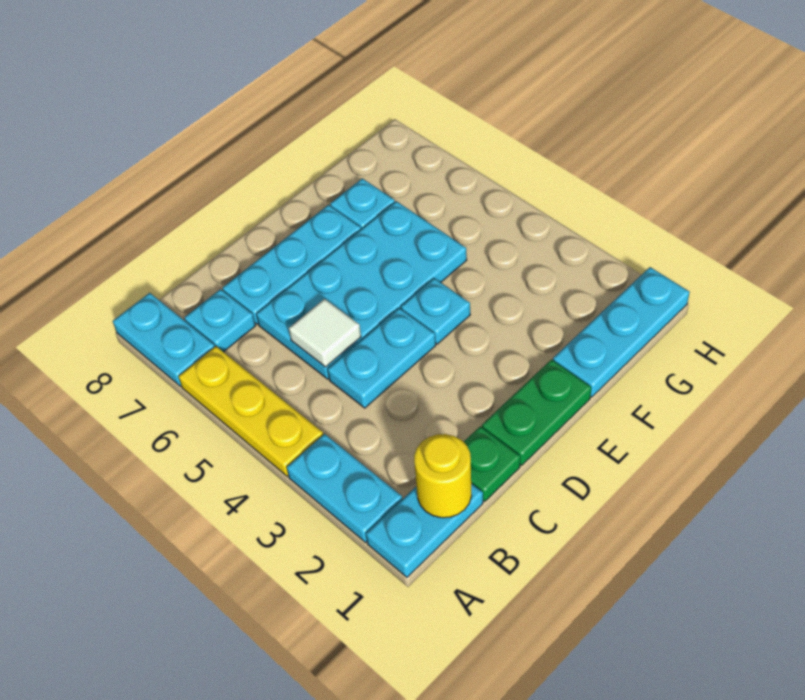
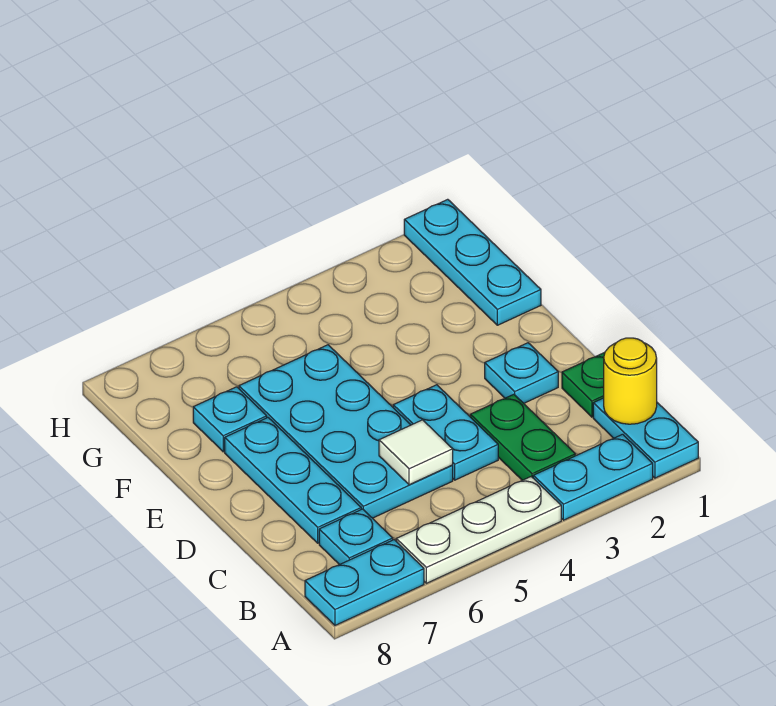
yellow plate A4:A6 level 1 -> white plate A4:A6 level 1
green plate D1:E1 level 1 -> green plate B3:C3 level 1
cyan plate E4 level 1 -> cyan plate D2 level 1

